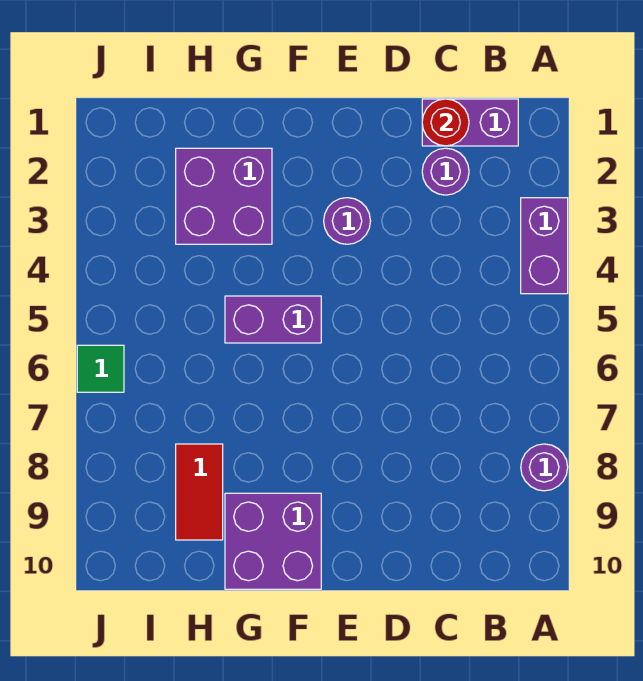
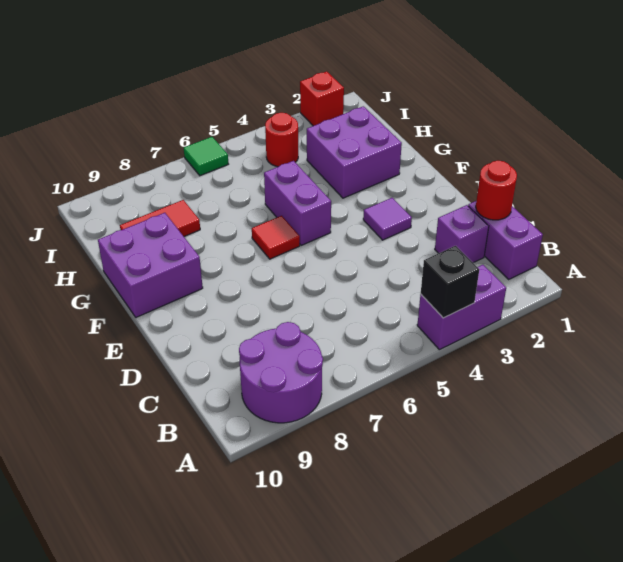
none -> black brick A4 level 2
purple round brick A8 level 1 -> purple round brick A8:B9 level 1
purple round brick C2 level 1 -> purple brick C2 level 1
purple round brick E3 level 1 -> purple tile E3 level 1
none -> red tile F6 level 1
none -> red round brick I4 level 1
none -> red brick J2 level 1

